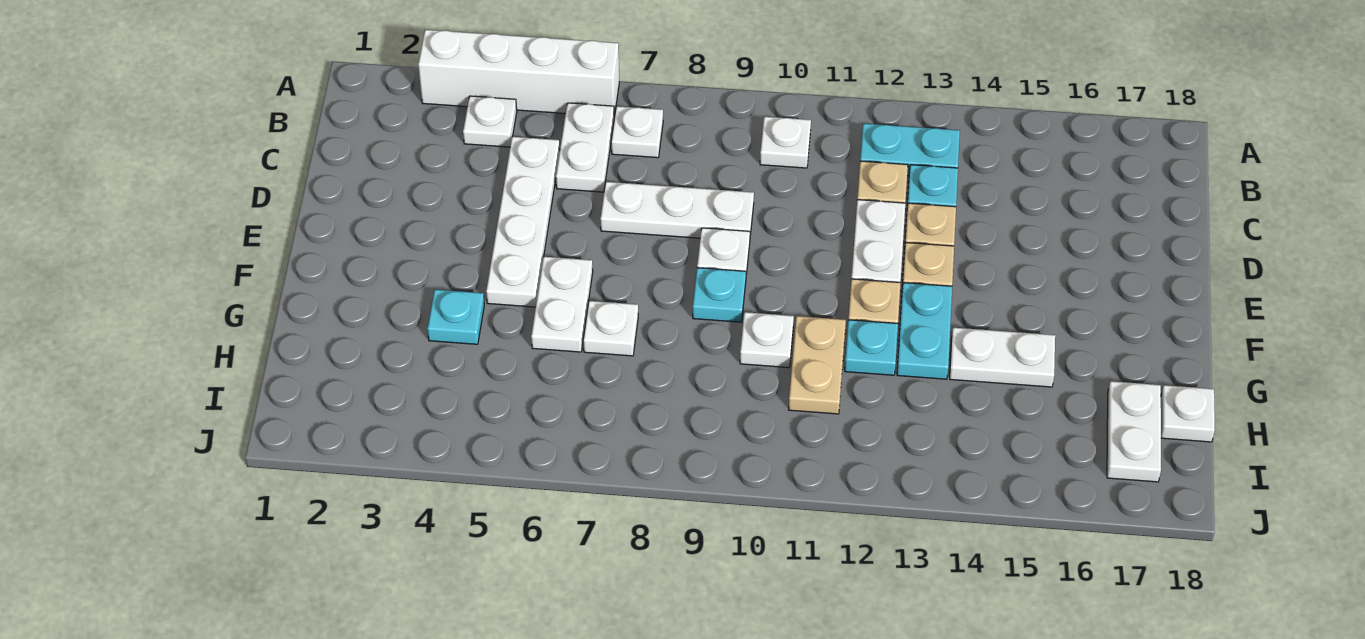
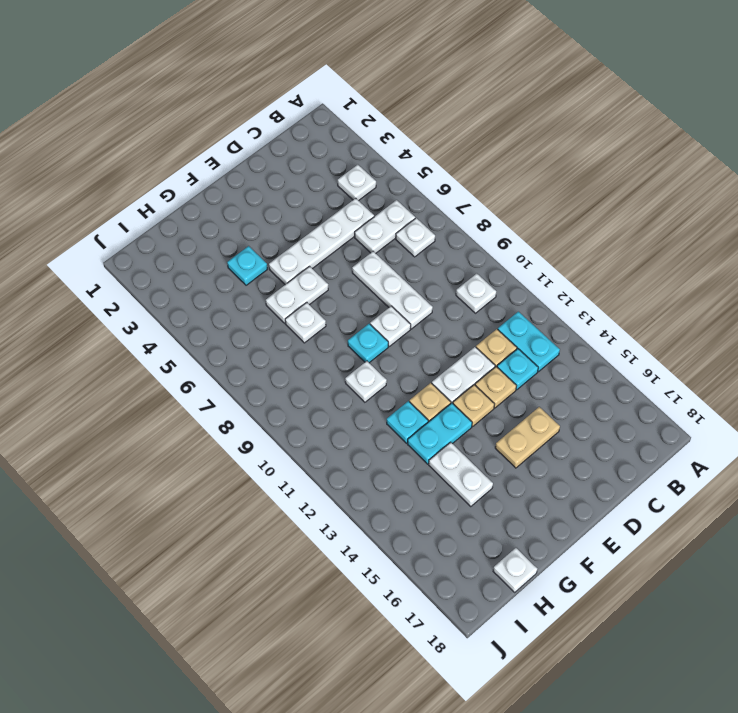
white brick A3:A6 level 1 -> none
tan plate G11:H11 level 1 -> tan plate D15:E15 level 1
white plate H17:I17 level 1 -> none

